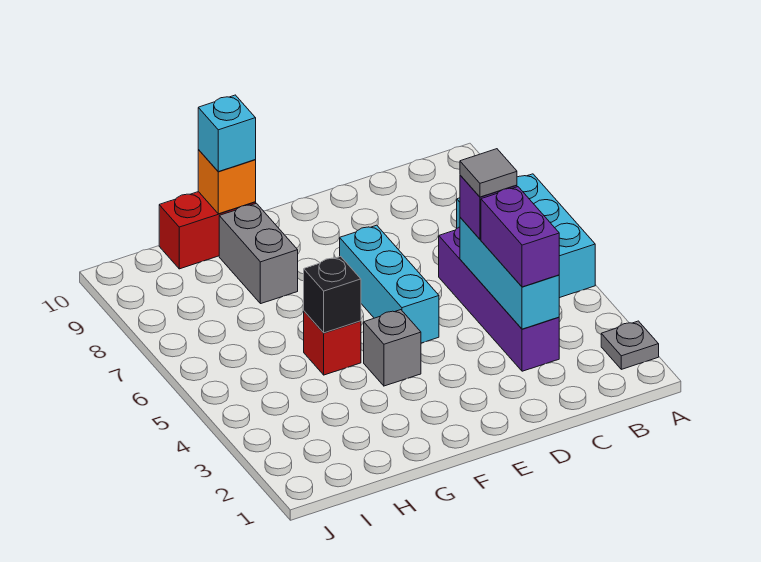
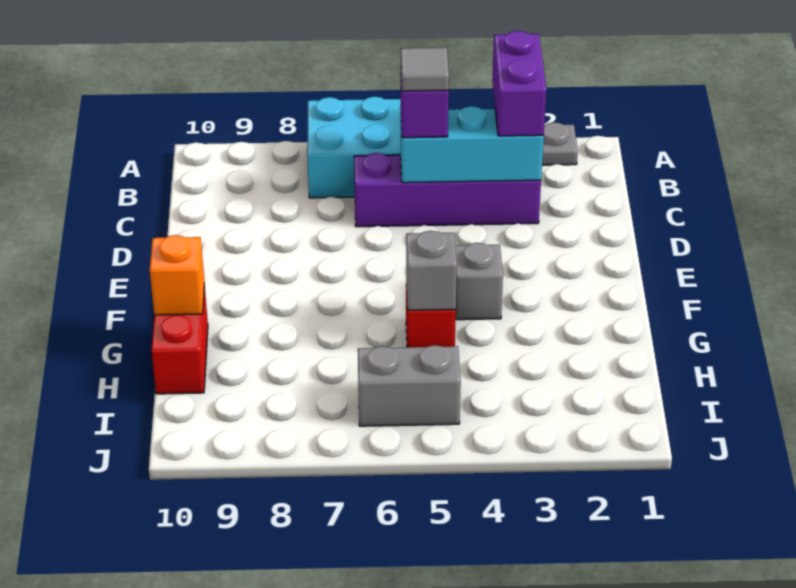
purple brick C3:C4 level 3 -> purple brick B3:C3 level 3
cyan brick E5:E7 level 1 -> none
black brick G5 level 2 -> grey brick G5 level 2
grey brick G8:G9 level 1 -> grey brick I5:I6 level 1
cyan brick G10 level 3 -> none

